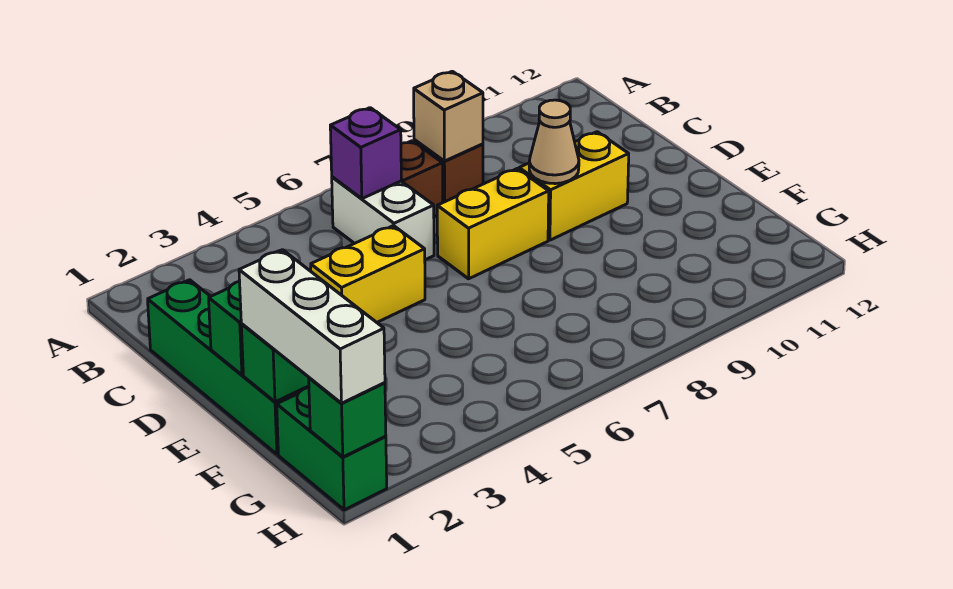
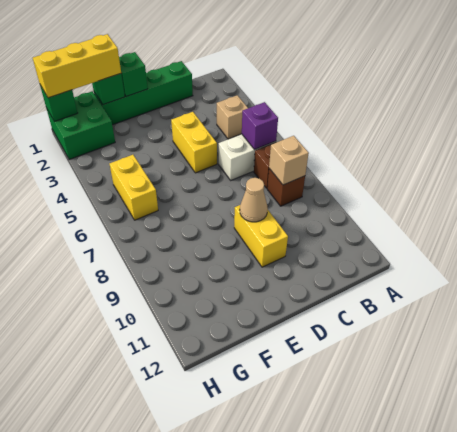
none -> tan brick B4 level 1
yellow brick D7:D8 level 1 -> yellow brick G5:G6 level 1
white brick F1:H1 level 3 -> yellow brick F1:H1 level 3
green brick G1:H1 level 1 -> green brick G1:H2 level 1

